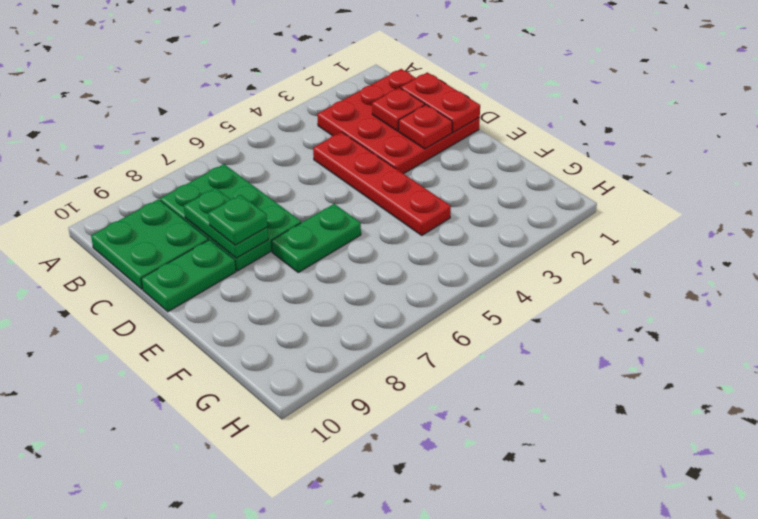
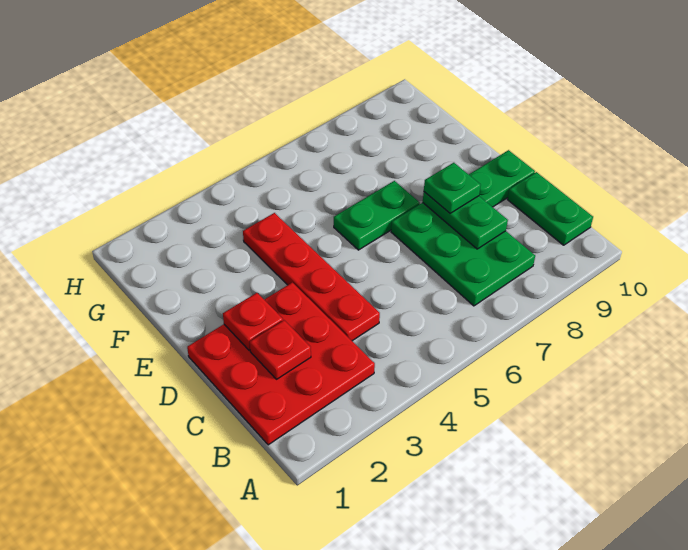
green plate B9:C10 level 1 -> green plate B10:C10 level 1
red plate C1:D1 level 2 -> none

